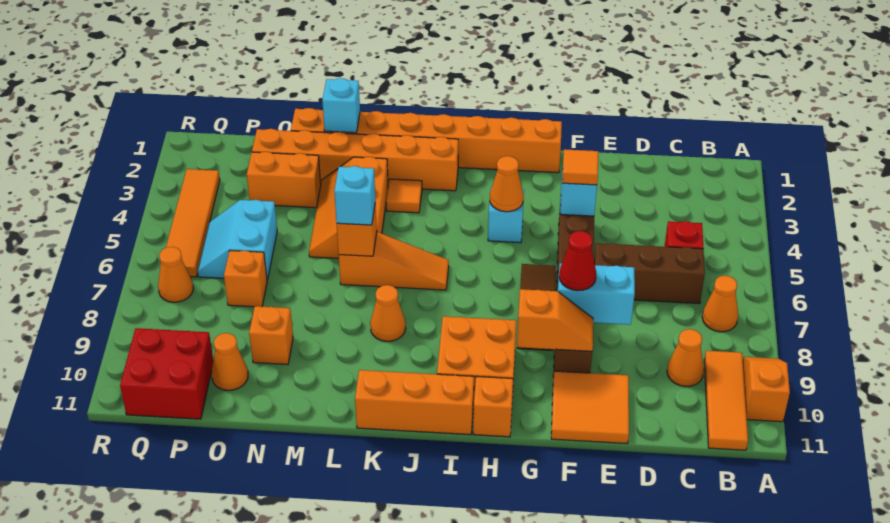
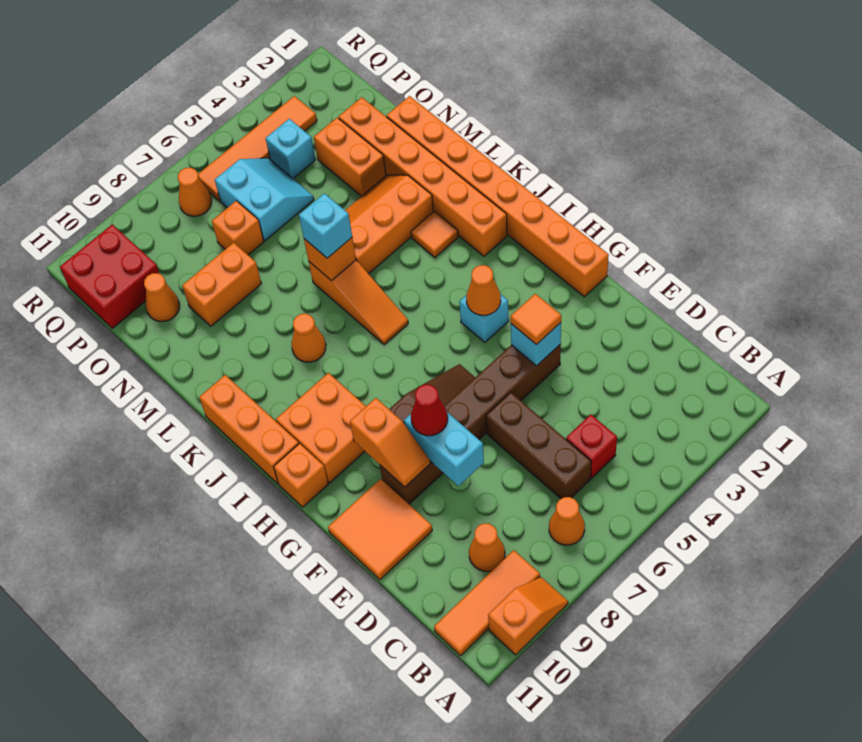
cyan brick M1 level 2 -> cyan brick P4 level 1
orange brick N9 level 1 -> orange brick N8:N9 level 1
cyan slope O5:P6 level 1 top O -> cyan slope O5:P6 level 1 top 6

